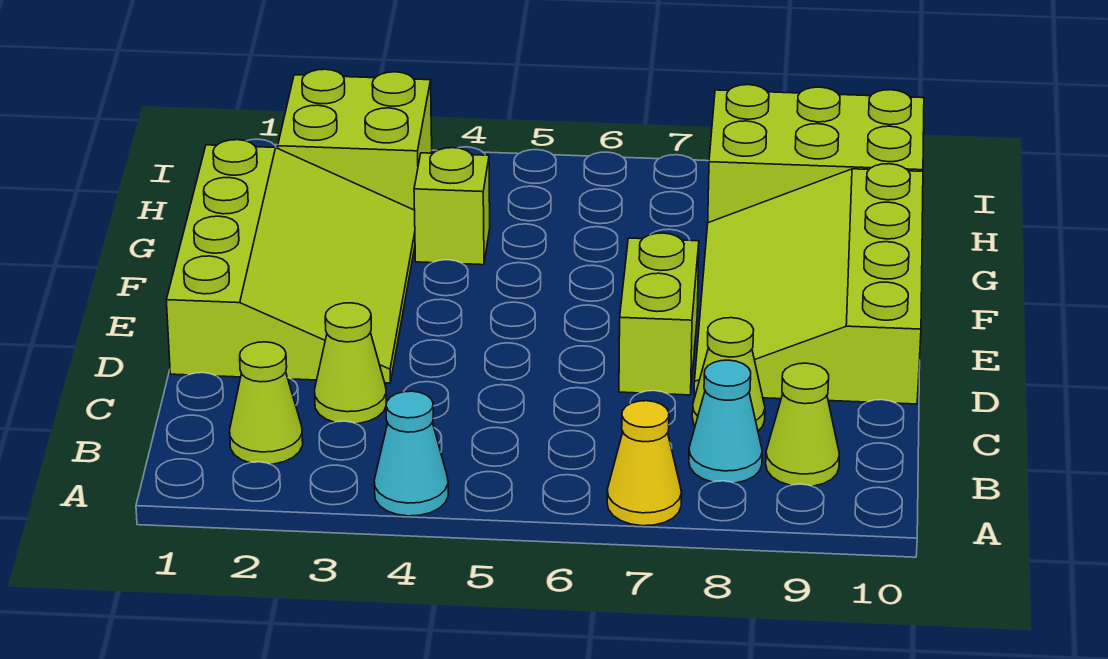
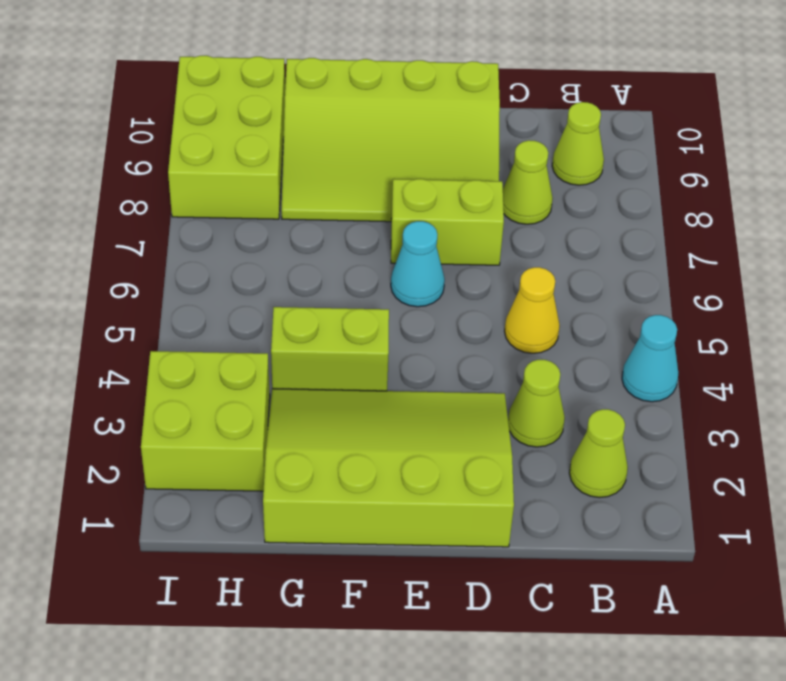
yellow cone A7 level 1 -> yellow cone C5 level 1
cyan cone B8 level 1 -> cyan cone E6 level 1
lime brick G4 level 1 -> lime brick F4:G4 level 1

